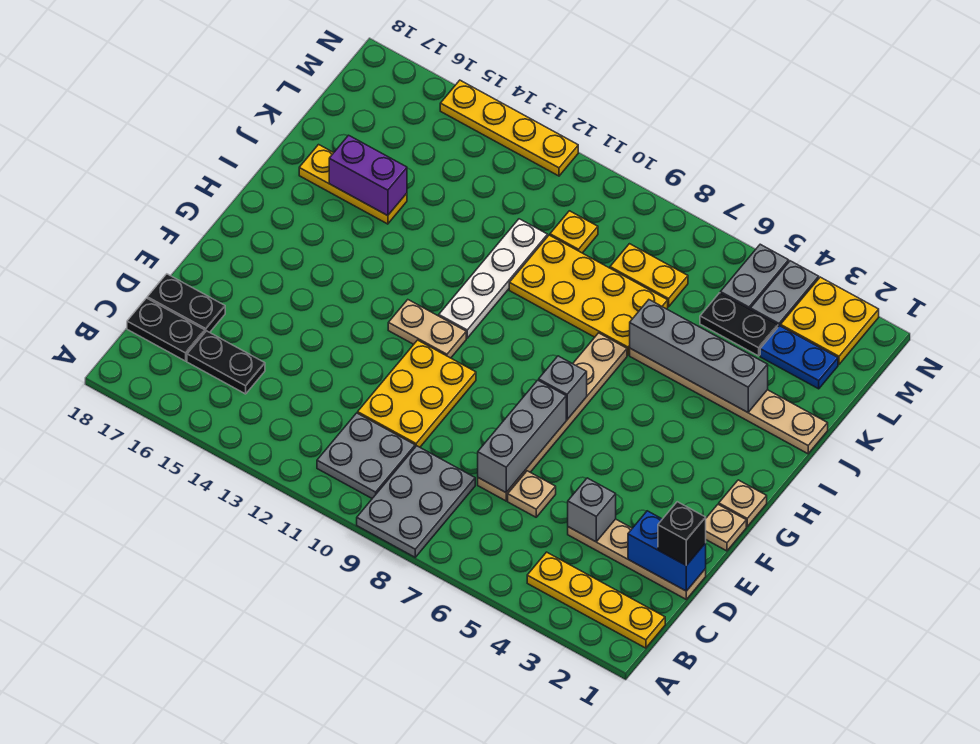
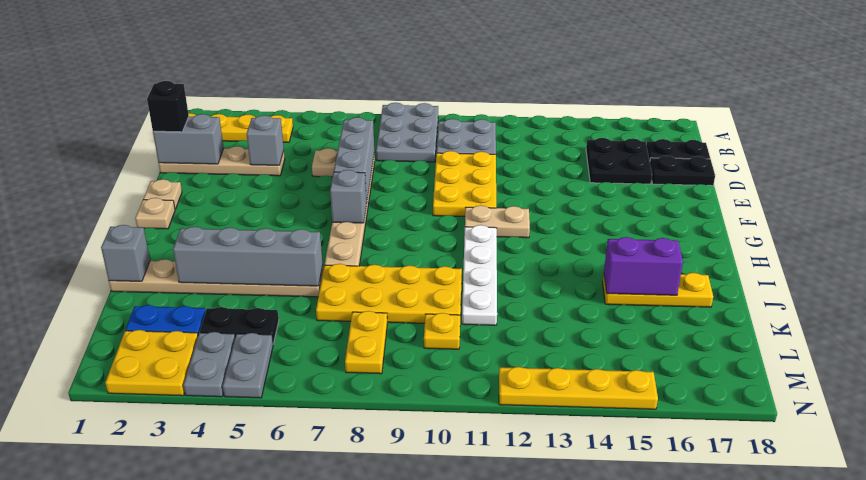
black plate C15:C16 level 1 -> black plate C15:D16 level 1
blue brick D1:D2 level 2 -> grey brick D1:D2 level 2
none -> grey brick J1 level 2
yellow plate L7:L8 level 1 -> yellow plate L8:M8 level 1

